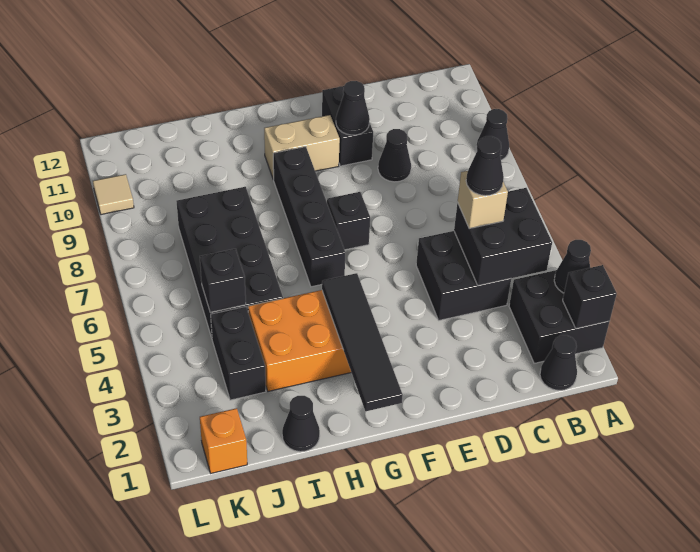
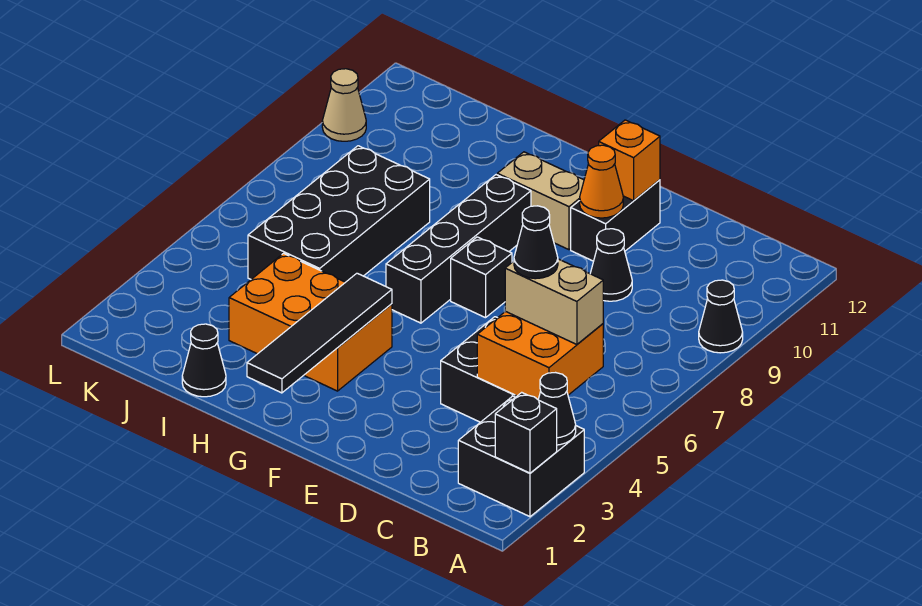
black cone B1 level 1 -> none
black brick B4:C5 level 2 -> orange brick B4:C5 level 2
tan brick C5 level 3 -> tan brick B5:C5 level 3
black cone E10 level 2 -> orange cone E10 level 2
black brick J3:J4 level 1 -> none
black brick J5 level 2 -> none
orange brick K1 level 1 -> orange brick E11 level 2
tan tile L10 level 1 -> tan cone L10 level 1

